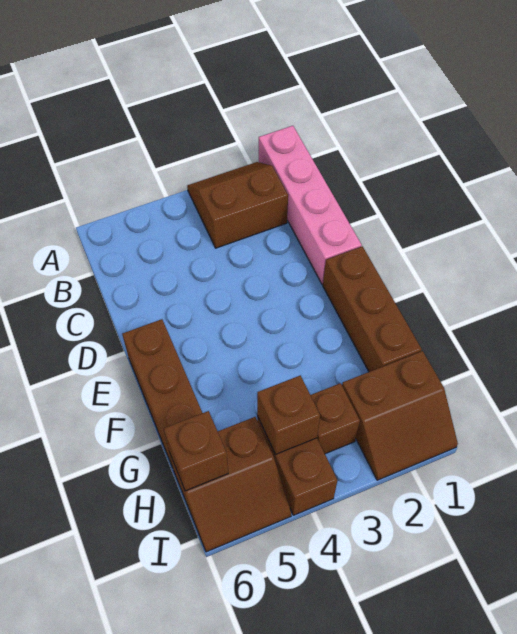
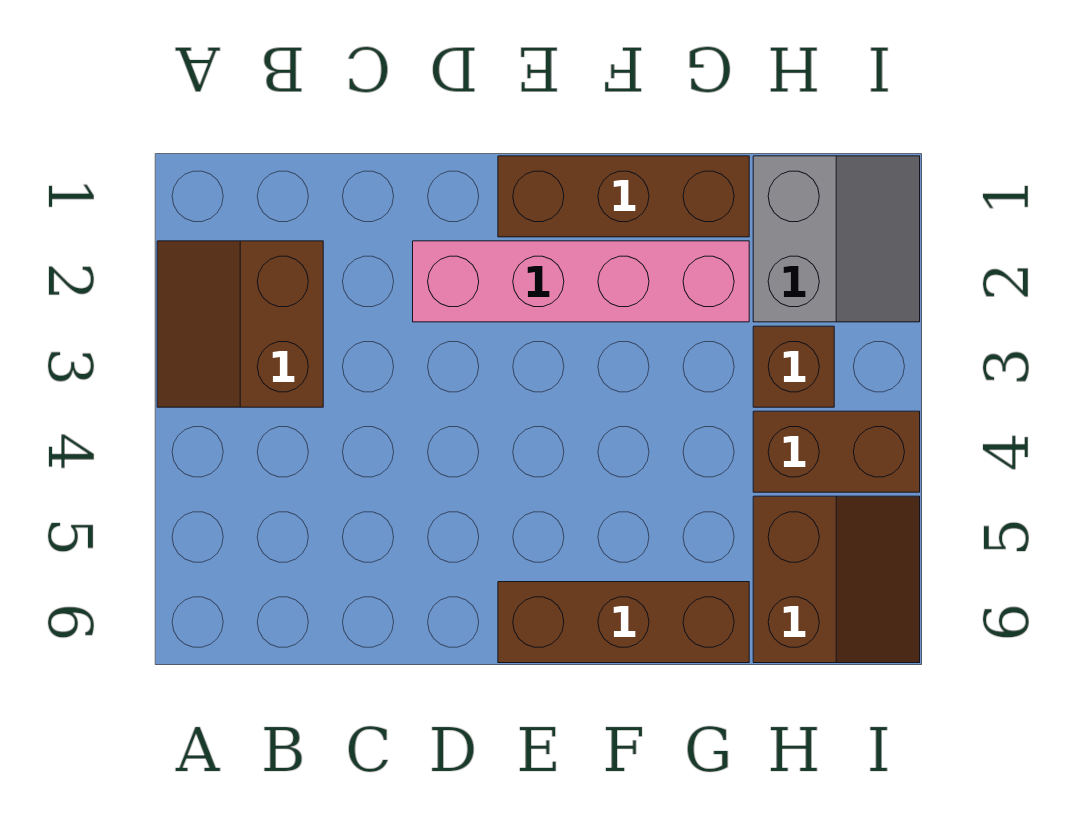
pink brick A1:D1 level 1 -> pink brick D2:G2 level 1
brown slope H1:I2 level 1 top H -> grey slope H1:I2 level 1 top H
brown brick H4 level 2 -> none
brown brick H6 level 2 -> none

